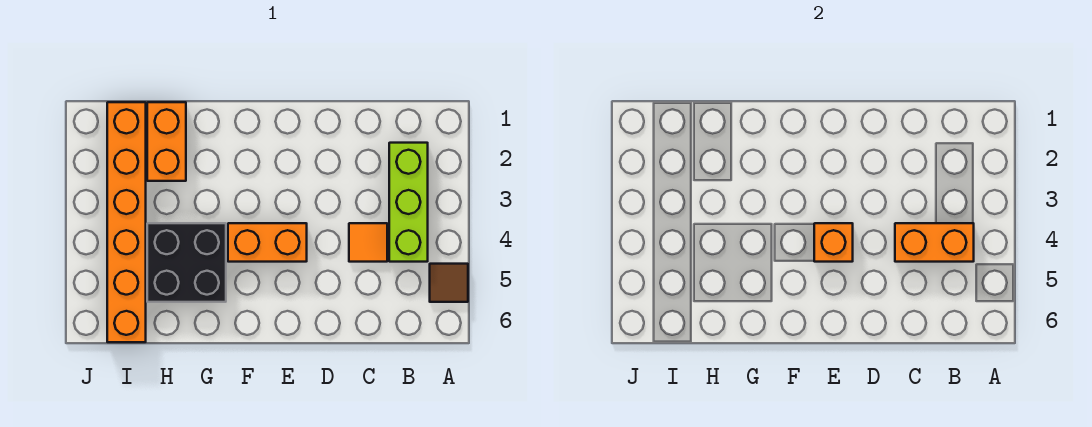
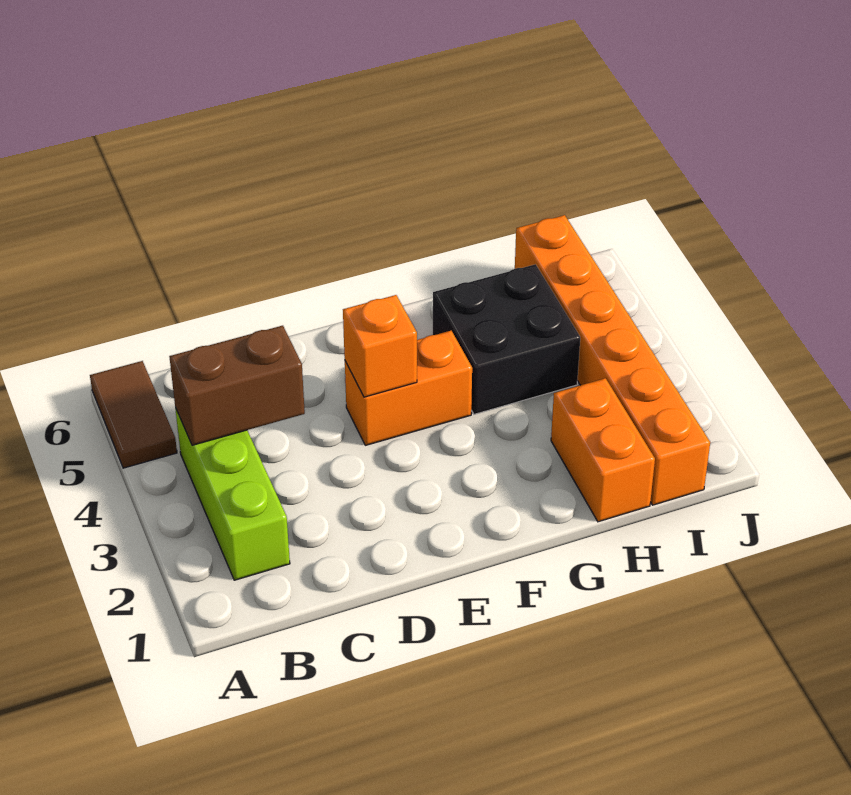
brown tile A5 level 1 -> brown tile A5:A6 level 1
orange brick B4:C4 level 2 -> brown brick B4:C4 level 2
orange tile C4 level 1 -> none

